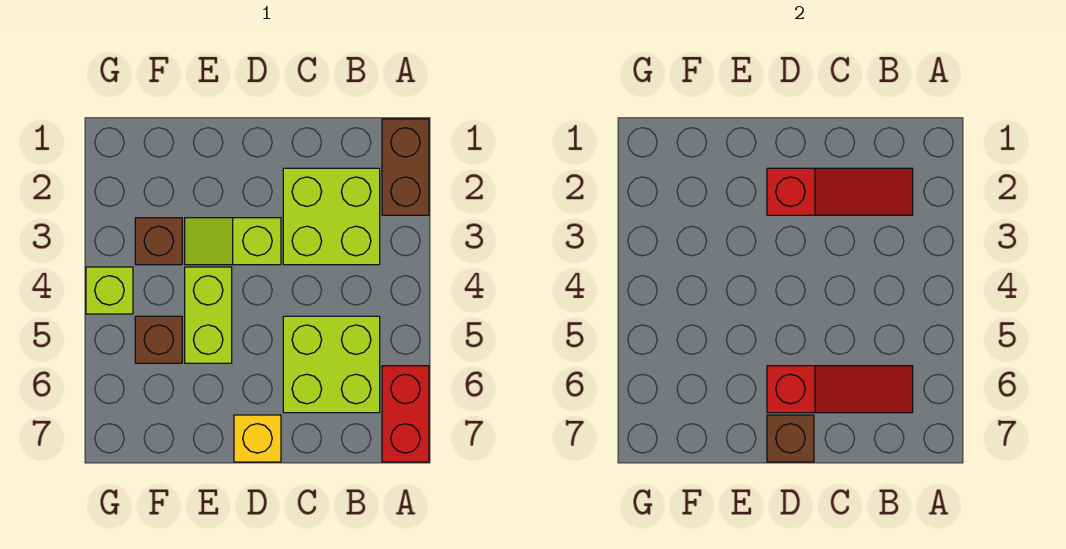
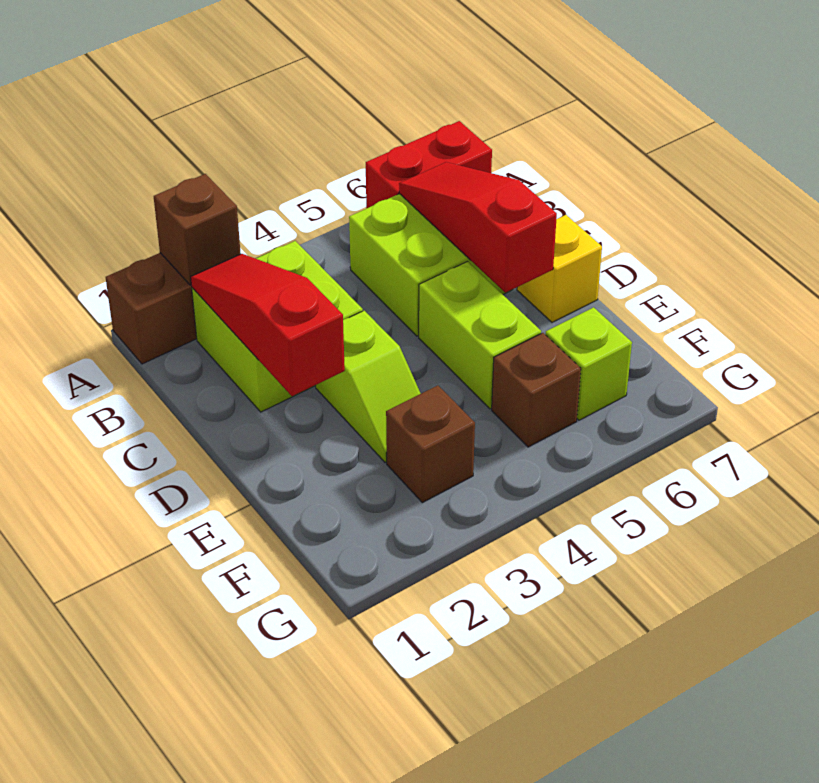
brown brick D7 level 2 -> brown brick A2 level 2
lime brick E4:E5 level 1 -> lime brick D5:E5 level 1
lime brick G4 level 1 -> lime brick F6 level 1

